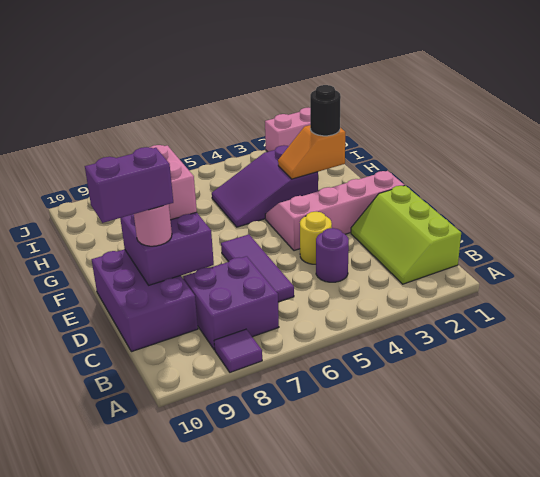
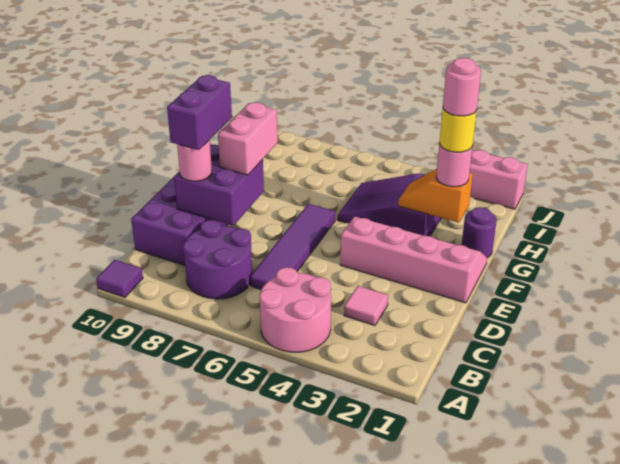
none -> pink round brick A4:B5 level 1
purple tile A8 level 1 -> purple tile A10 level 1
lime slope B1:D2 level 1 top 1 -> none
purple brick B7:C8 level 1 -> purple round brick B7:C8 level 1
none -> pink tile C3 level 1
purple round brick C4 level 1 -> purple round brick G1 level 1
purple tile C6:E6 level 1 -> purple tile C6:F6 level 1
yellow round brick D4 level 1 -> yellow round brick G2 level 4
purple brick D9:D10 level 4 -> purple brick D9:E9 level 4
black round brick G2 level 3 -> pink round brick G2 level 3
none -> pink round brick G2 level 5

